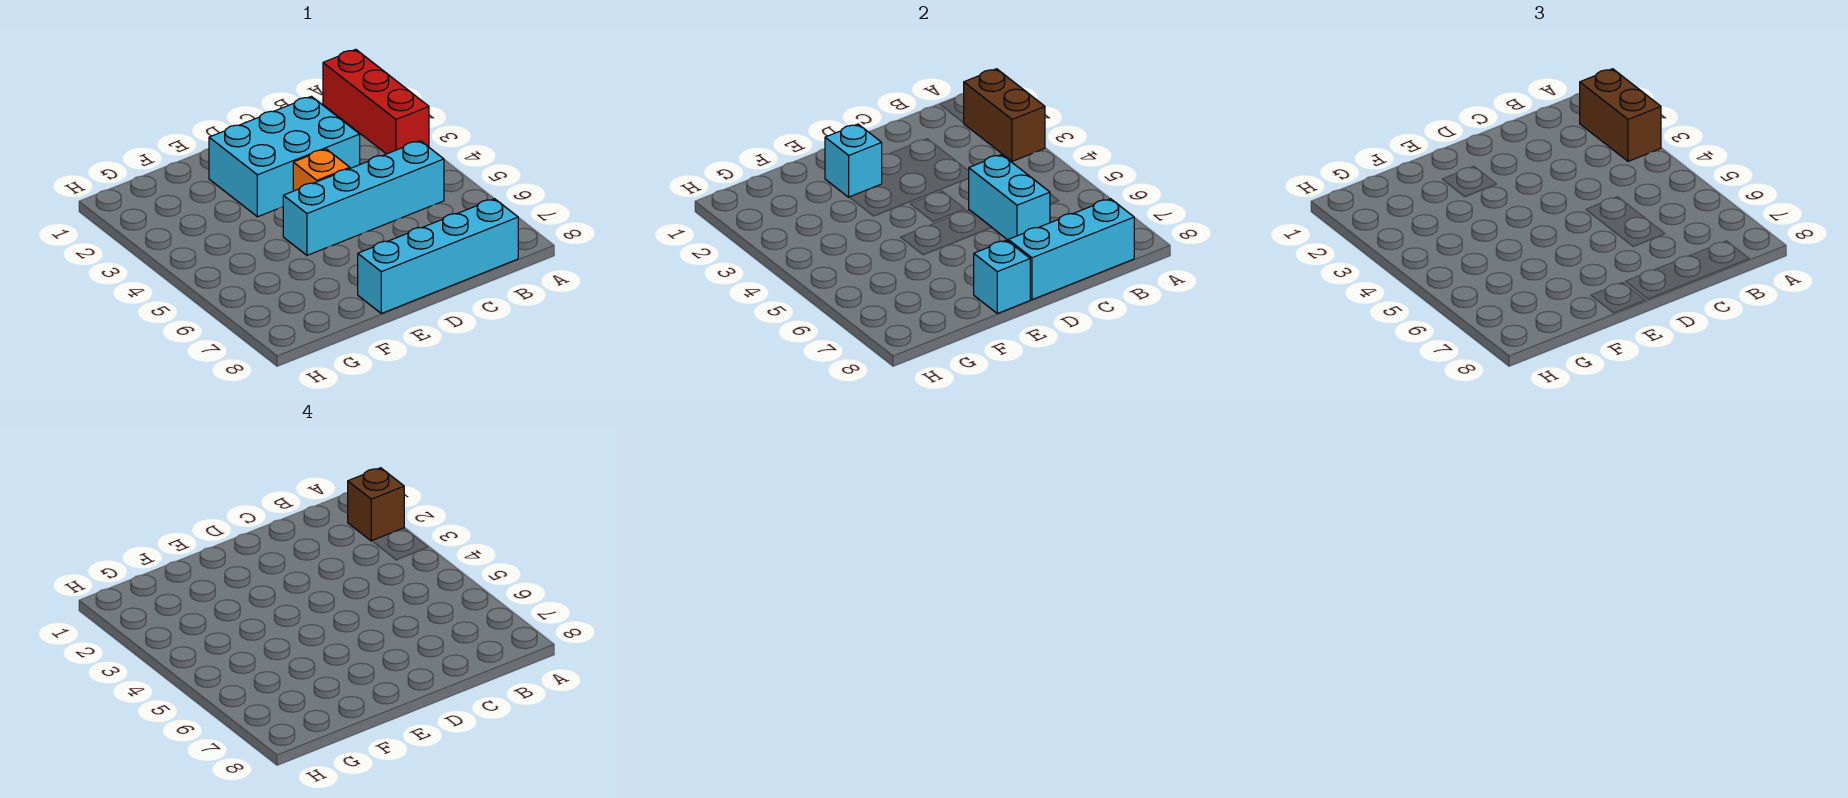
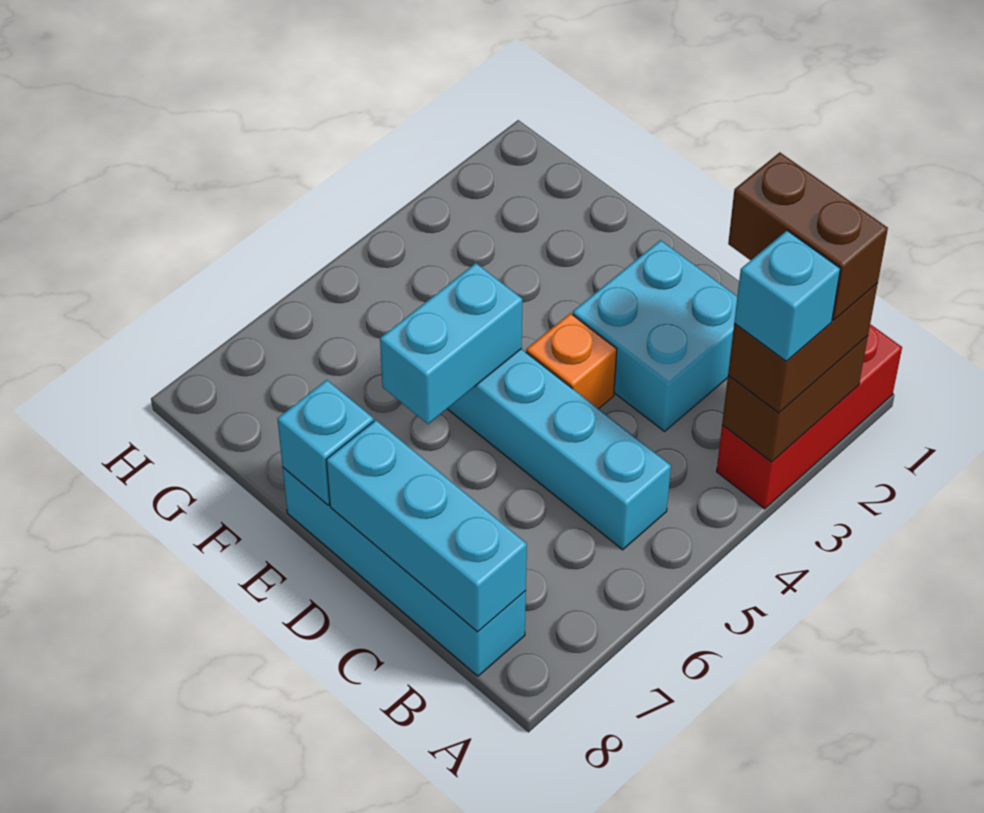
brown brick A2 level 4 -> brown brick A2:B2 level 4
cyan brick C2:E3 level 1 -> cyan brick C2:D3 level 1
cyan brick C5:C6 level 2 -> cyan brick E5:E6 level 2
cyan brick E2 level 2 -> cyan brick A3 level 4

